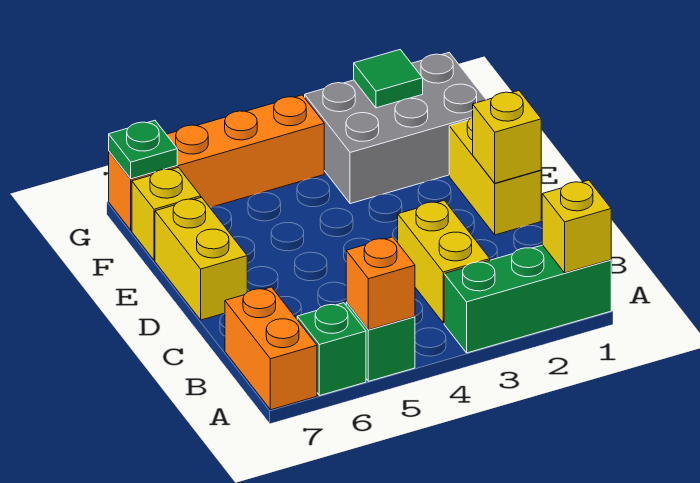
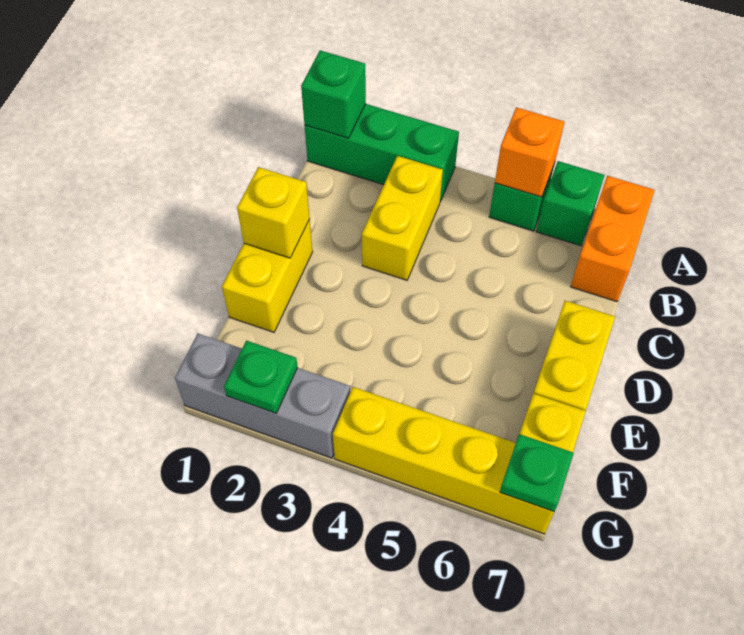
yellow brick A1 level 2 -> green brick A1 level 2
grey brick F1:G3 level 1 -> grey brick G1:G3 level 1
green tile G2 level 2 -> green plate G2 level 2
orange brick G4:G7 level 1 -> yellow brick G4:G7 level 1

